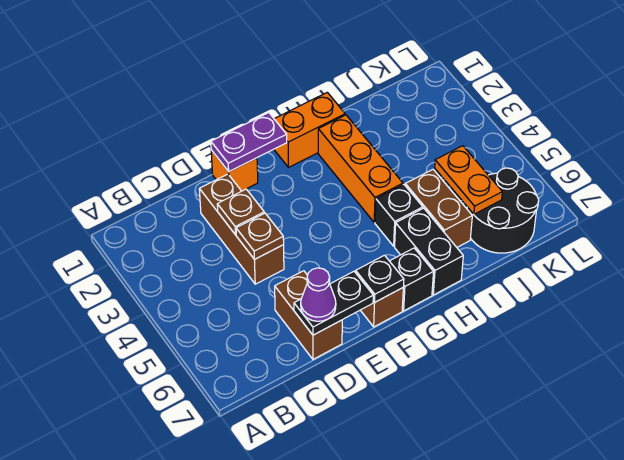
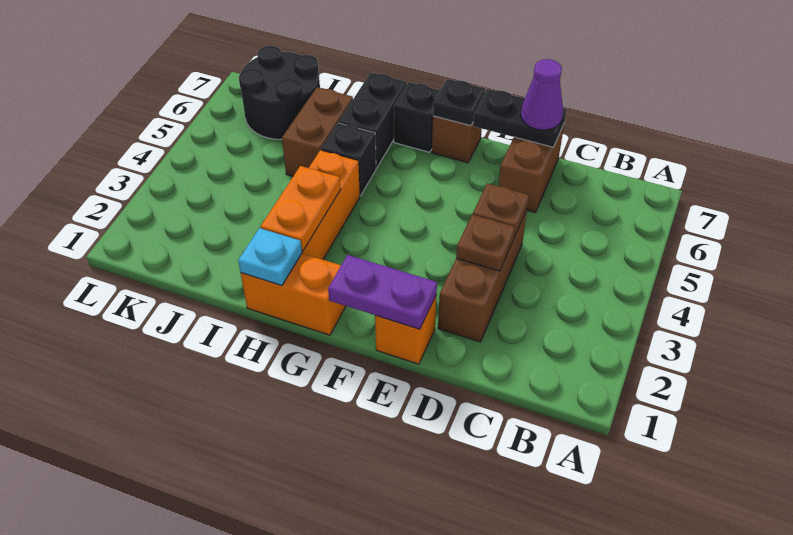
none -> cyan plate H1 level 2
orange plate J5:J6 level 2 -> orange plate H2:H3 level 2

